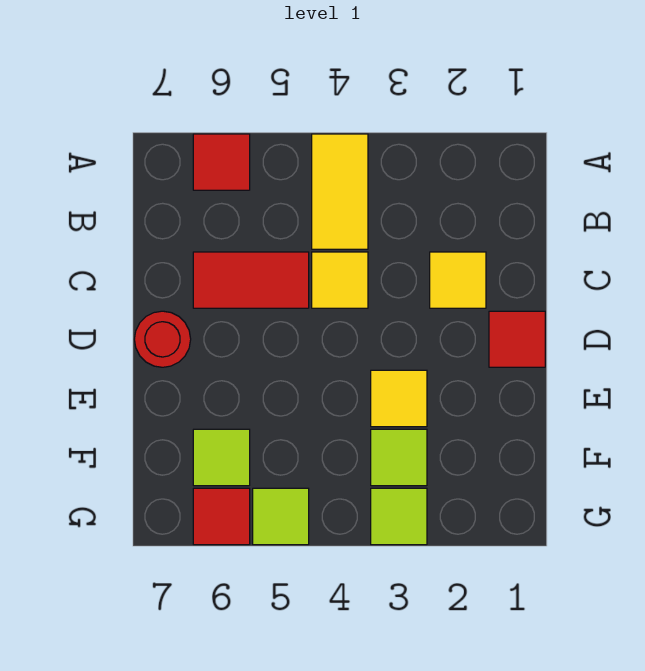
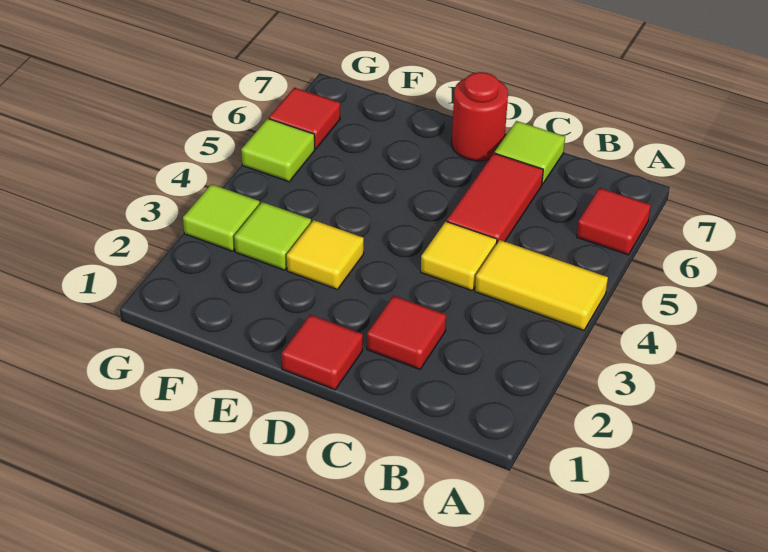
yellow tile C2 level 1 -> red tile C2 level 1
lime tile F6 level 1 -> lime tile C7 level 1

